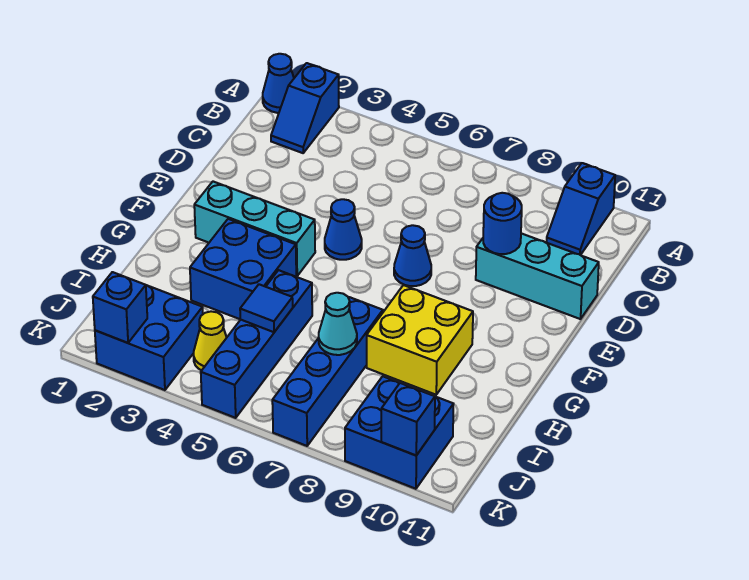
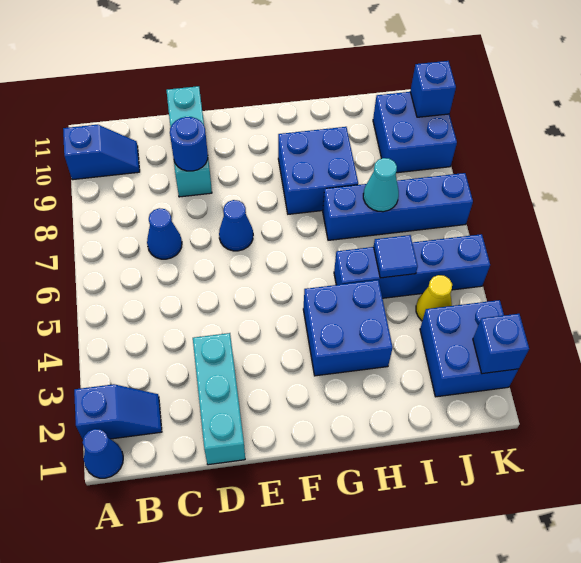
blue cone E5 level 1 -> blue cone C7 level 1
cyan brick F2:F4 level 1 -> cyan brick D1:D3 level 1
yellow brick G8:H9 level 1 -> blue brick G8:H9 level 1

